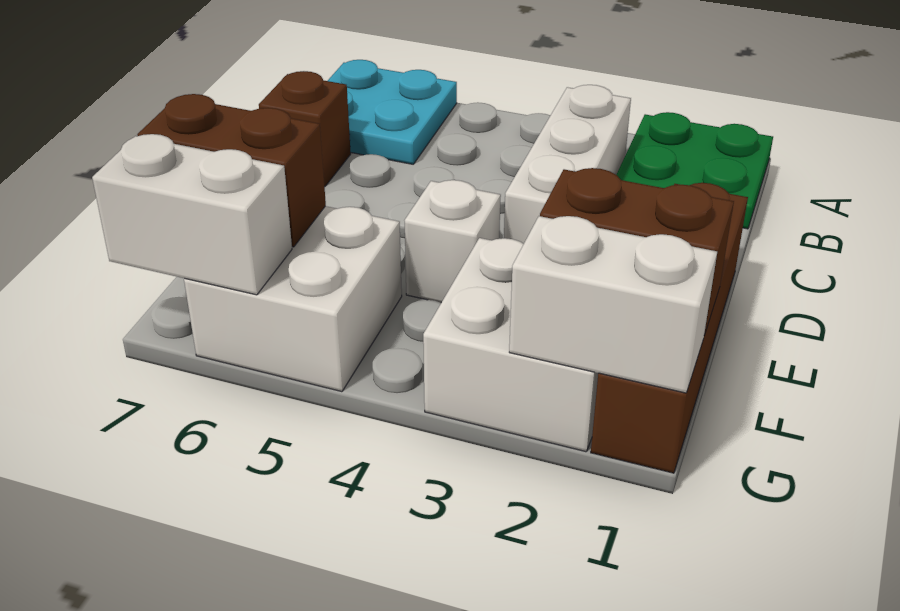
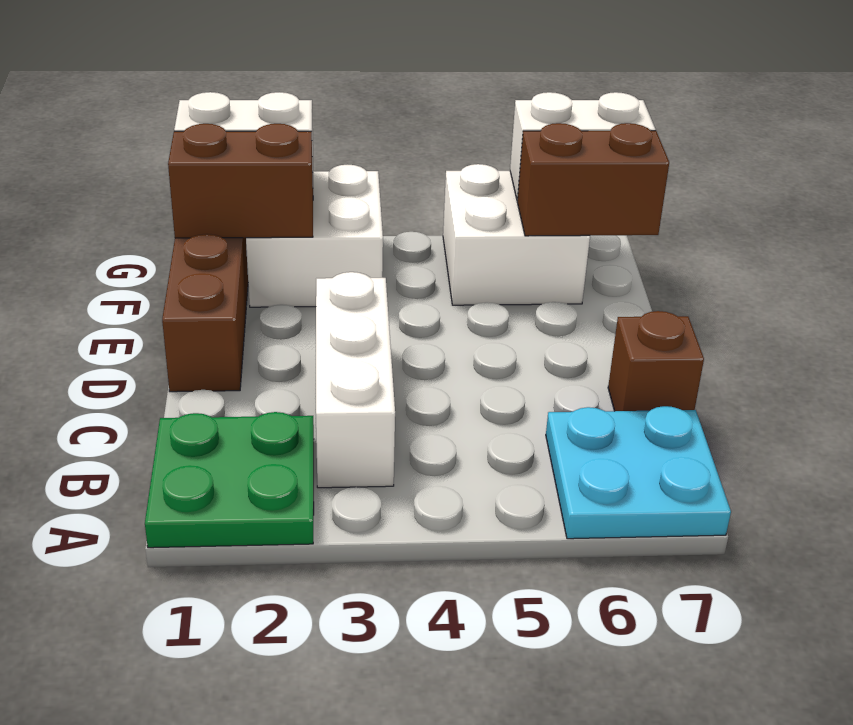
white brick E4 level 1 -> none

